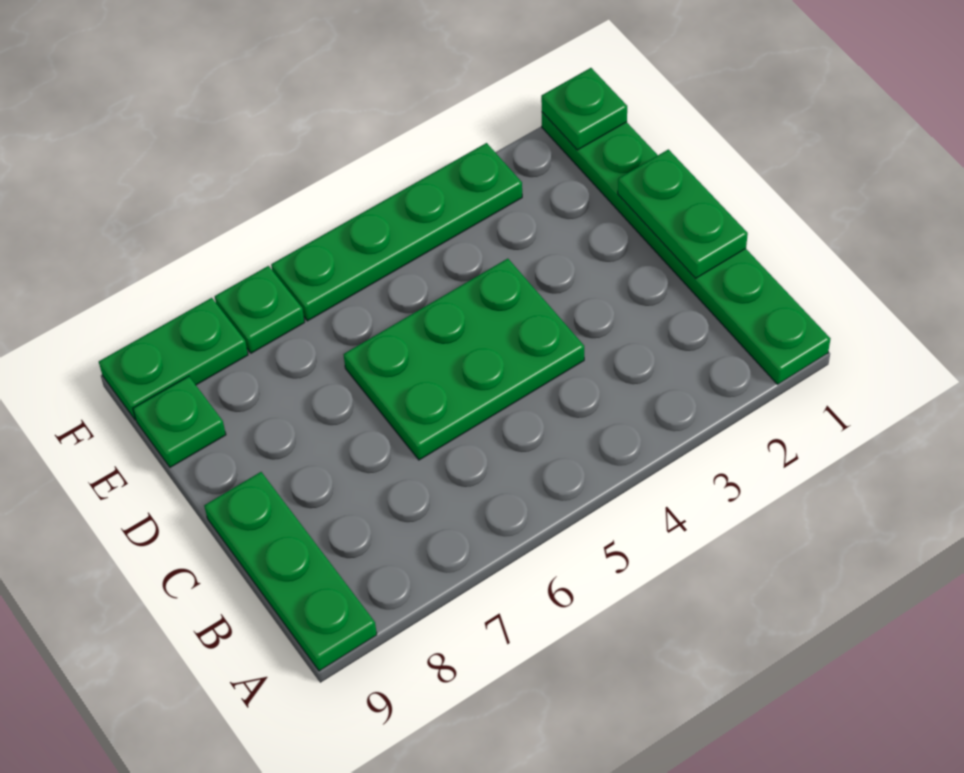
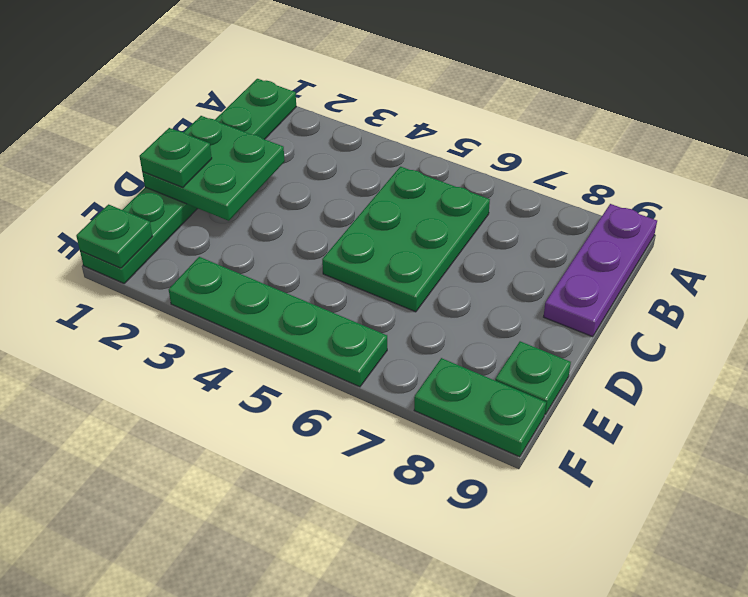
green plate A9:C9 level 1 -> purple plate A9:C9 level 1
green plate C1:D1 level 2 -> green plate C1:D2 level 2
green plate C4:D6 level 1 -> green plate B5:D6 level 1
green plate F7 level 1 -> green plate D1 level 3

